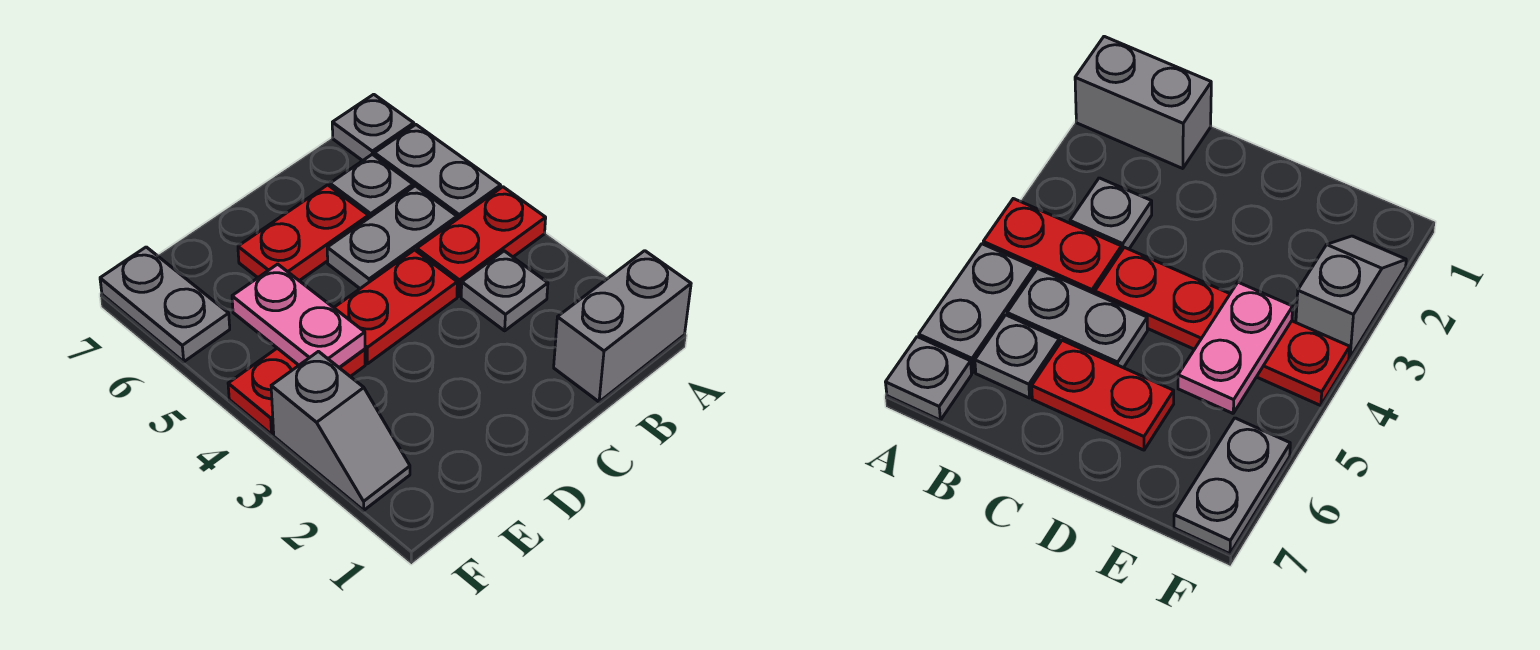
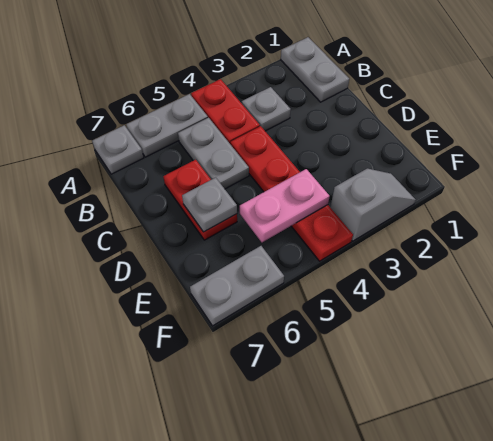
grey brick A1:B1 level 1 -> grey plate A1:B1 level 1
grey plate B6 level 1 -> grey plate D6 level 2

